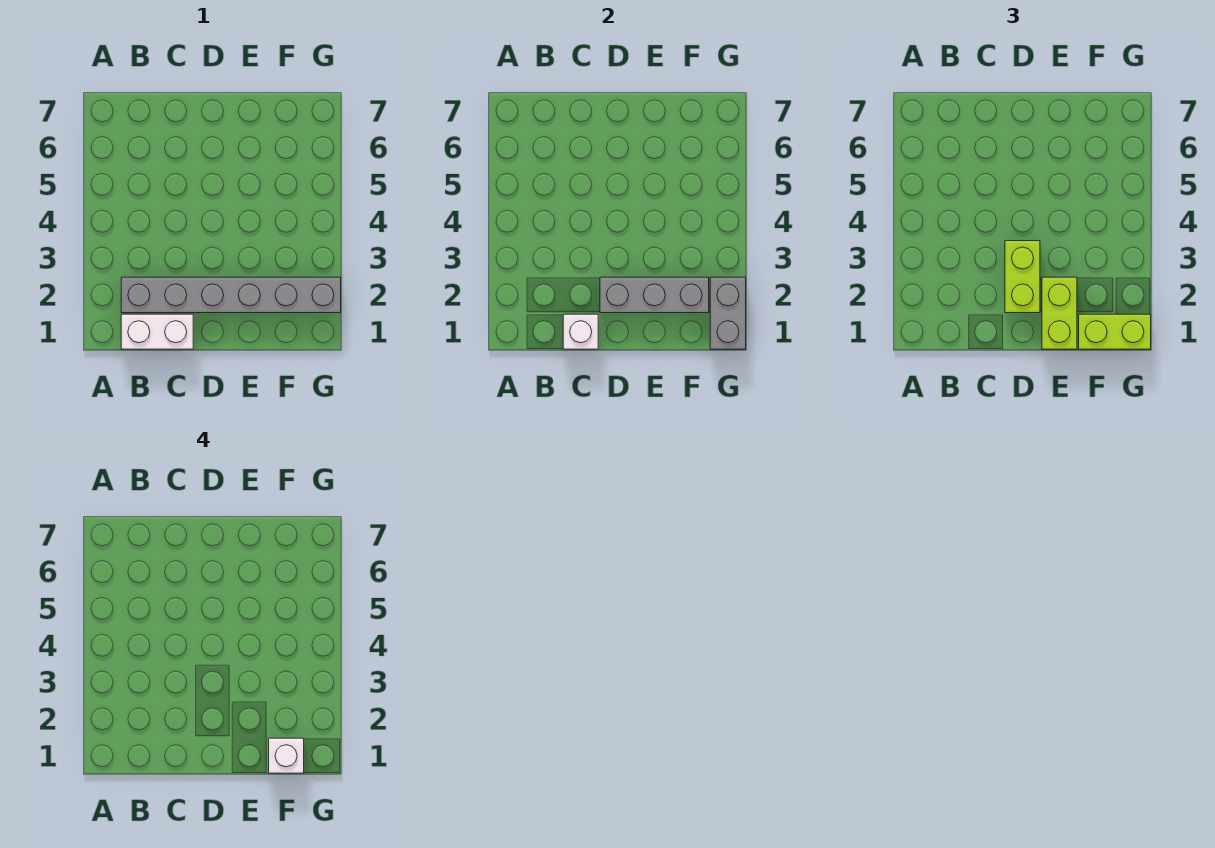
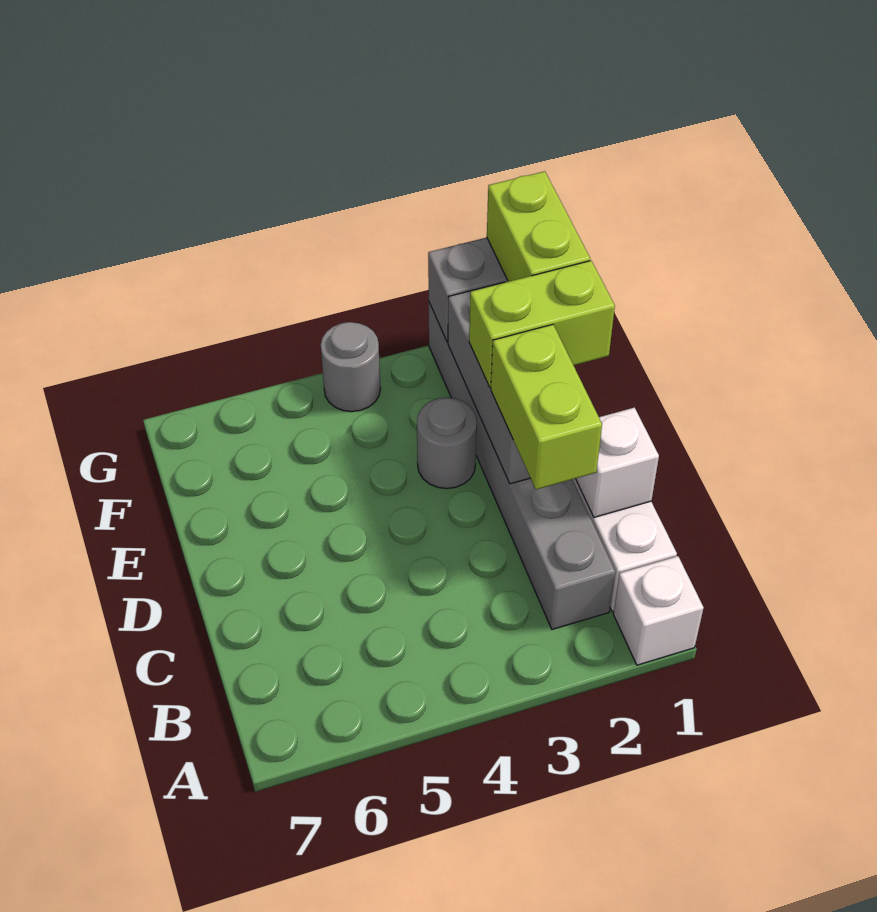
lime brick D2:D3 level 3 -> lime brick C2:D2 level 3
none -> grey round brick E3 level 1
white brick F1 level 4 -> white brick A1 level 1
none -> grey round brick G4 level 1

